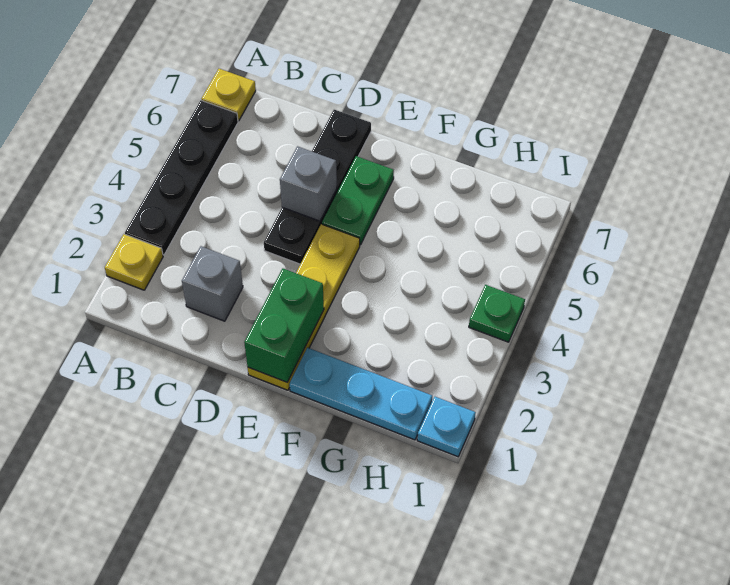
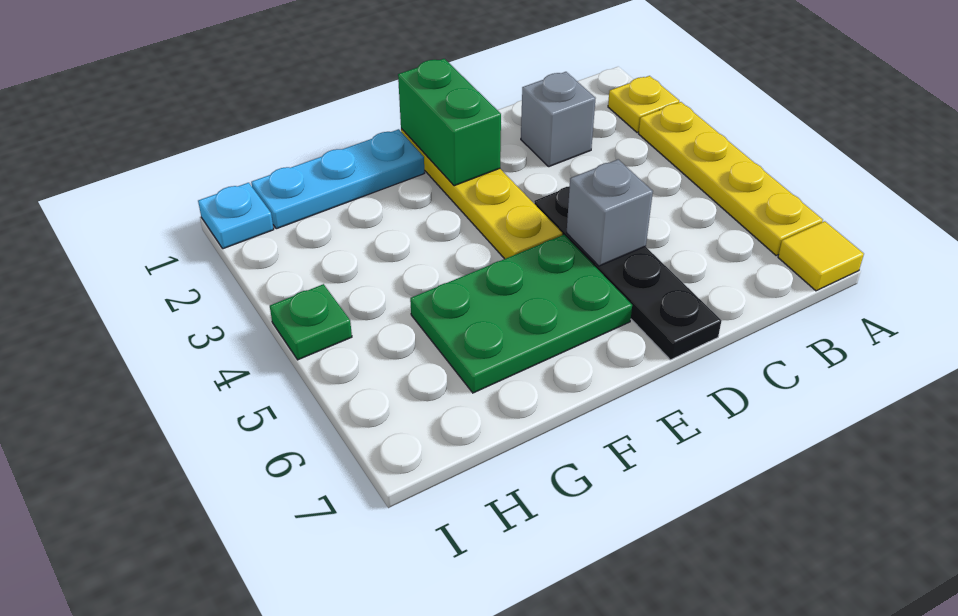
black plate A3:A6 level 1 -> yellow plate A3:A6 level 1
yellow plate A7 level 1 -> yellow tile A7 level 1
green plate E5:E6 level 1 -> green plate E5:G6 level 1

